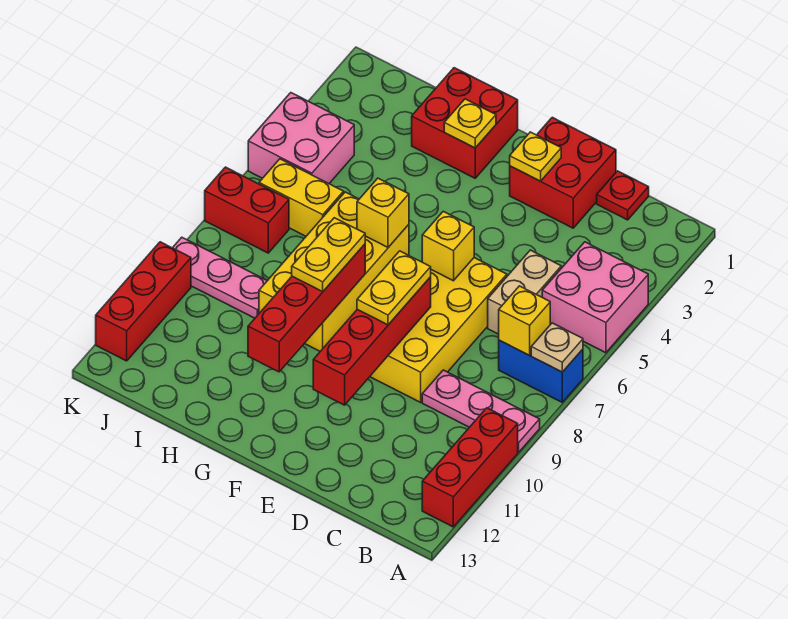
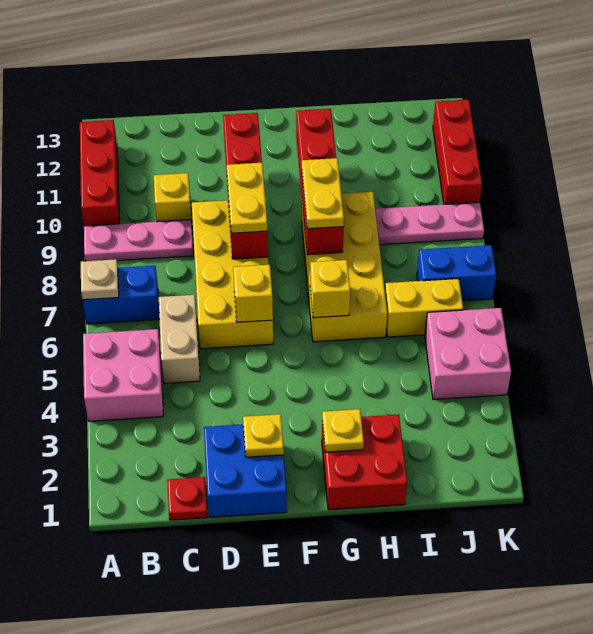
yellow brick B7 level 2 -> yellow brick C10 level 1
red brick D1:E2 level 1 -> blue brick D1:E2 level 1
red brick J7:K7 level 1 -> blue brick J7:K7 level 1

